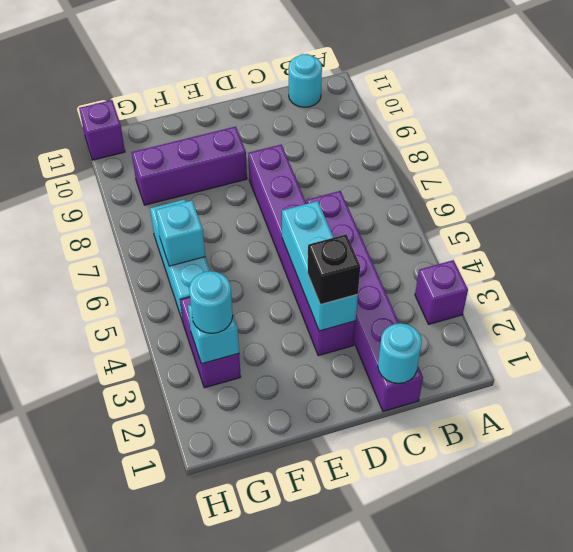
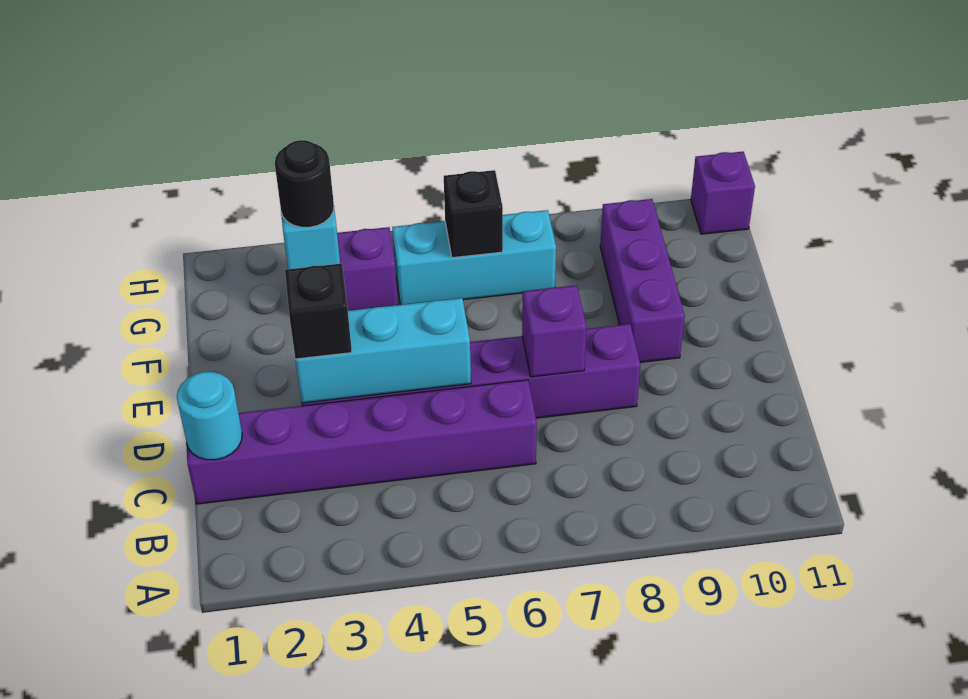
purple brick A3 level 1 -> purple brick D7 level 2
cyan round brick B11 level 1 -> none
cyan round brick G3 level 3 -> black round brick G3 level 3
cyan brick G6 level 2 -> black brick G6 level 2

